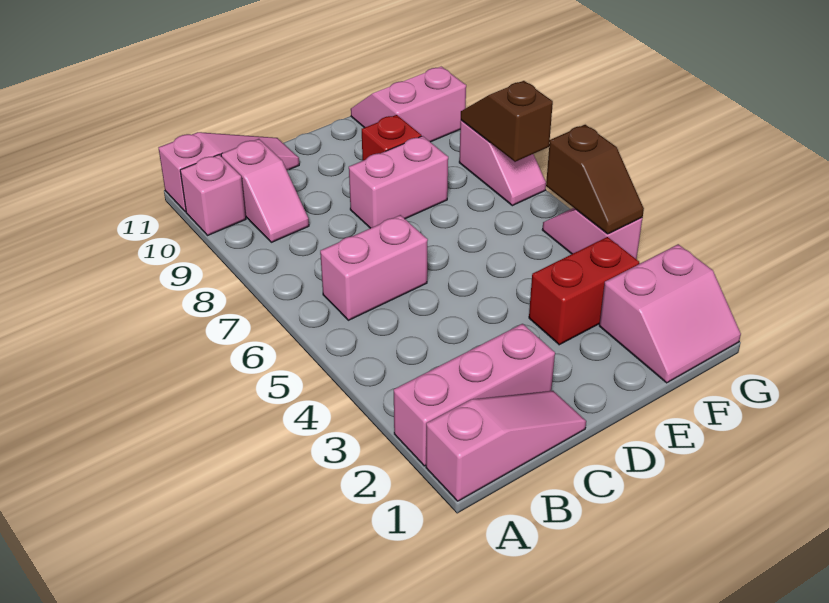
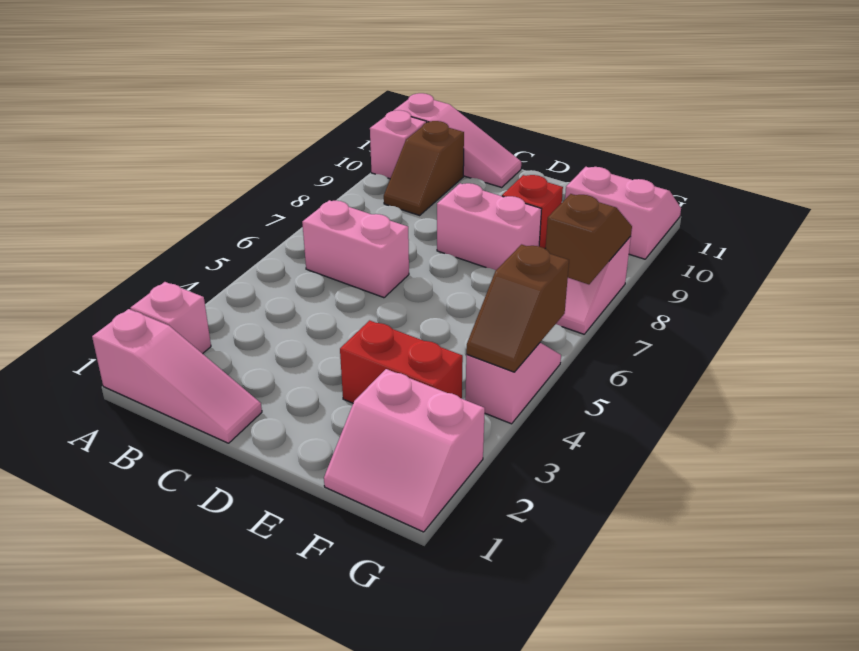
pink brick A2:C2 level 1 -> pink brick A2 level 1
pink slope B9:B10 level 1 top 10 -> brown slope B9:B10 level 1 top 10

